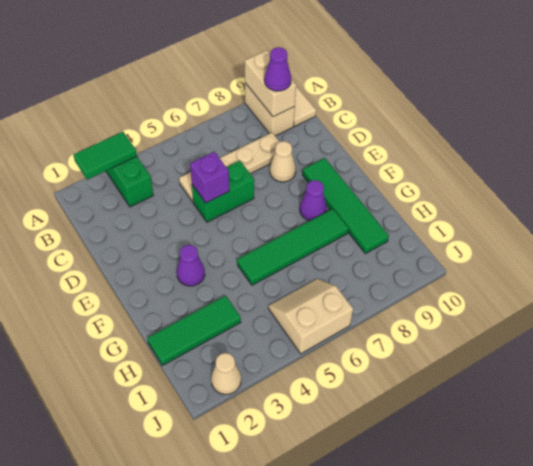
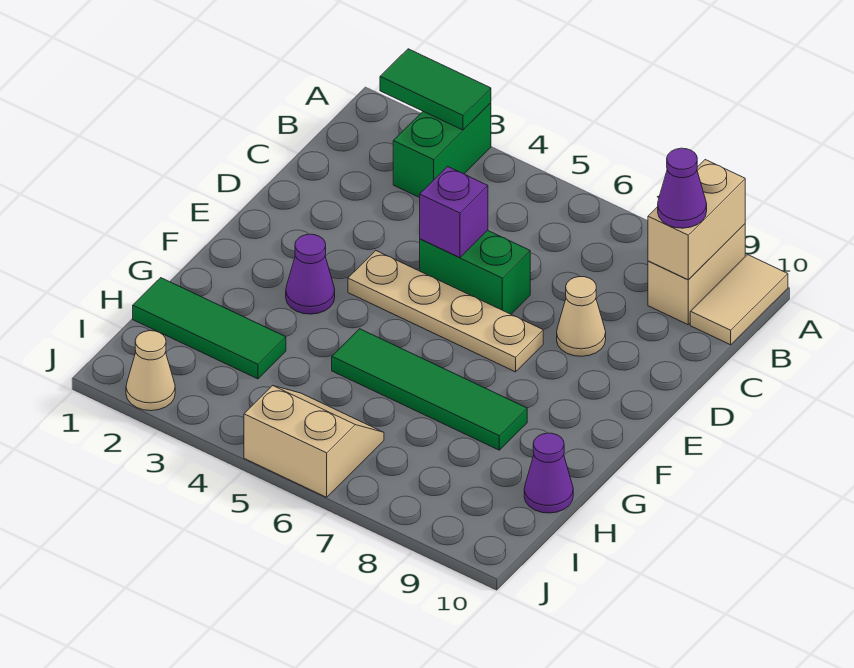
tan plate C5:C8 level 1 -> tan plate E4:E7 level 1
green tile E9:H9 level 1 -> none
purple cone F8 level 1 -> purple cone H10 level 1

